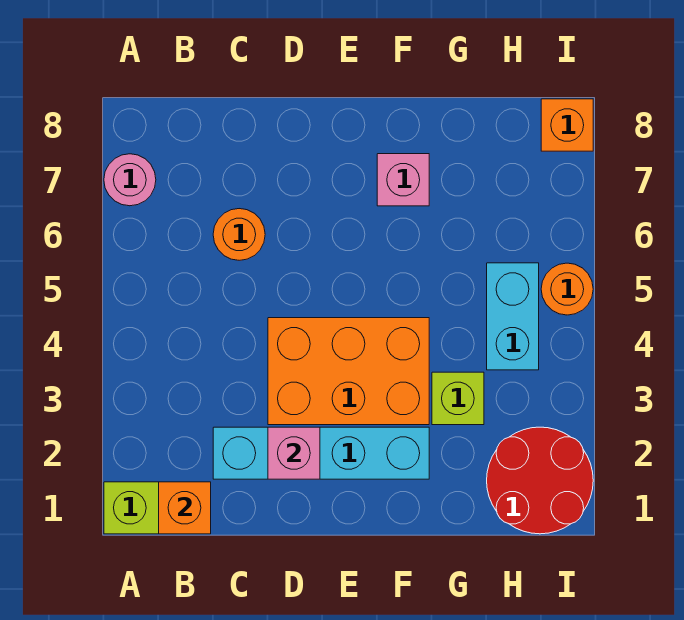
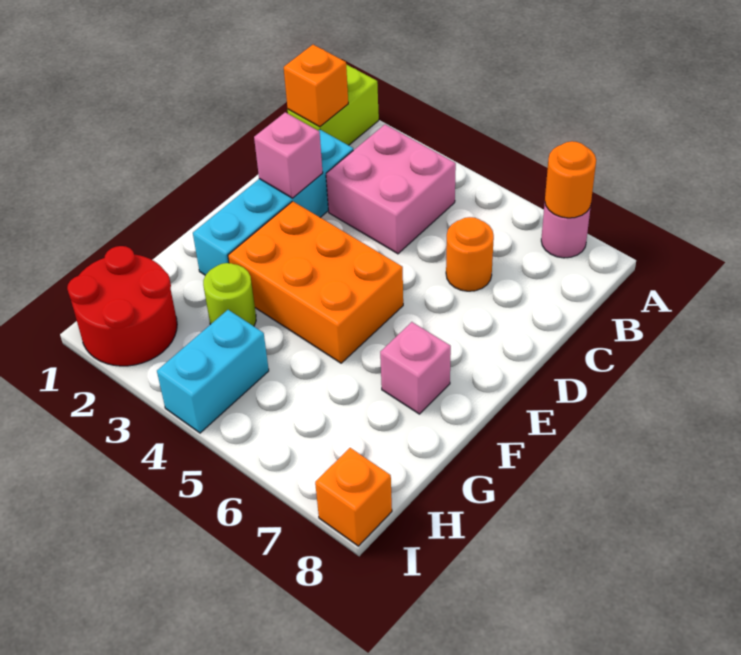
none -> pink brick B3:C4 level 1
orange brick D3:F4 level 1 -> orange brick E3:F5 level 1
lime brick G3 level 1 -> lime round brick G3 level 1
cyan brick H4:H5 level 1 -> cyan brick H4:I4 level 1
orange round brick I5 level 1 -> orange round brick A7 level 2

